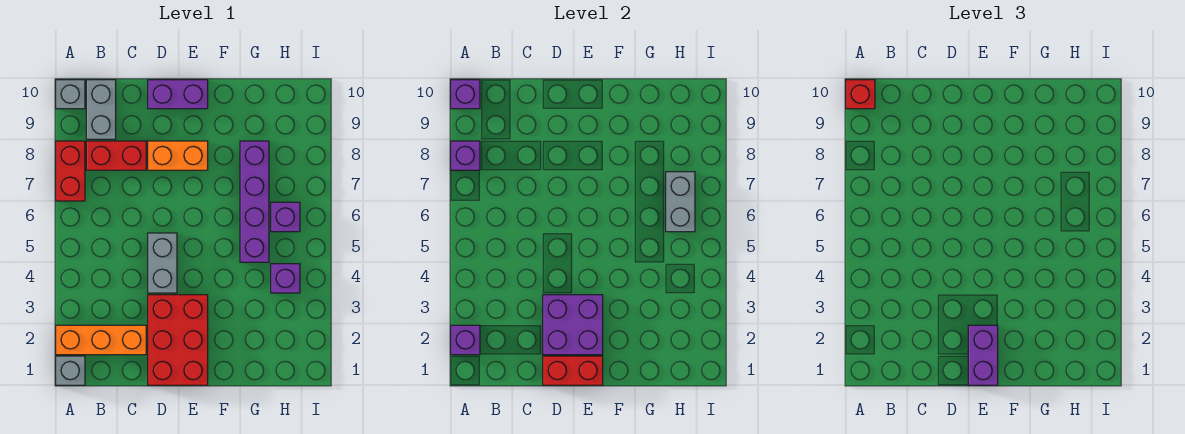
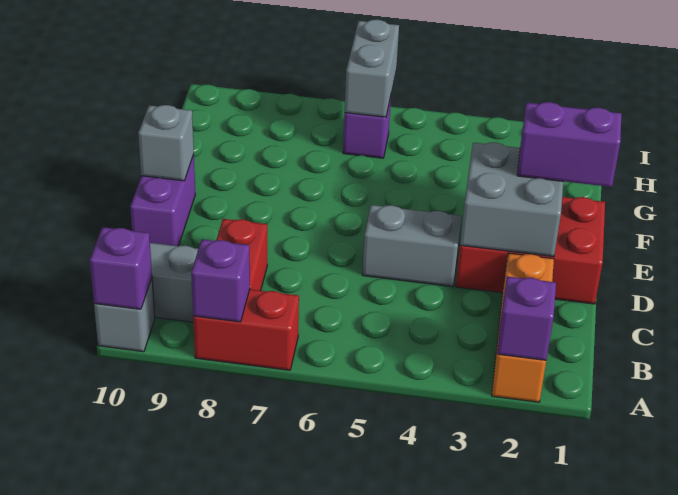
grey brick A1 level 1 -> grey brick E10 level 2
red brick A10 level 3 -> none
red brick D1:E1 level 2 -> none
purple brick D2:E3 level 2 -> grey brick D2:E3 level 2
orange brick D8:E8 level 1 -> none
purple brick G5:G8 level 1 -> none
purple brick H4 level 1 -> none
grey brick H6:H7 level 2 -> grey brick H6:I6 level 2

